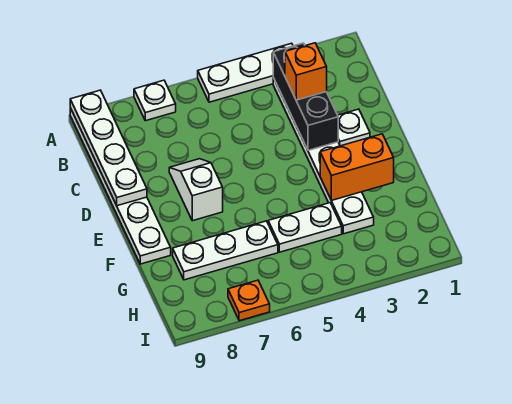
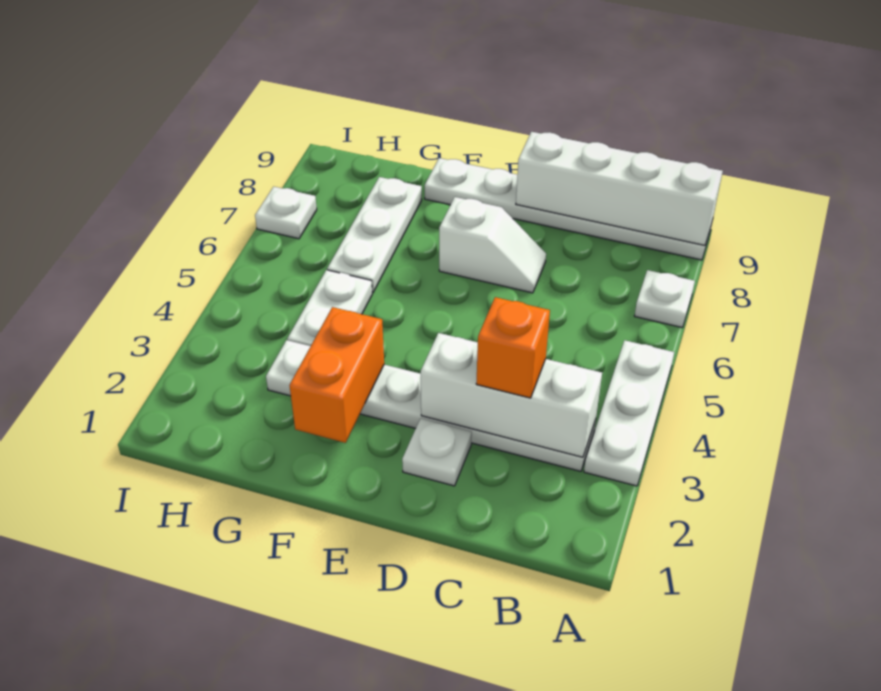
white plate A9:D9 level 2 -> white brick A9:D9 level 2
black brick B3:D3 level 2 -> white brick B3:D3 level 2
orange plate I7 level 1 -> white plate I7 level 1

